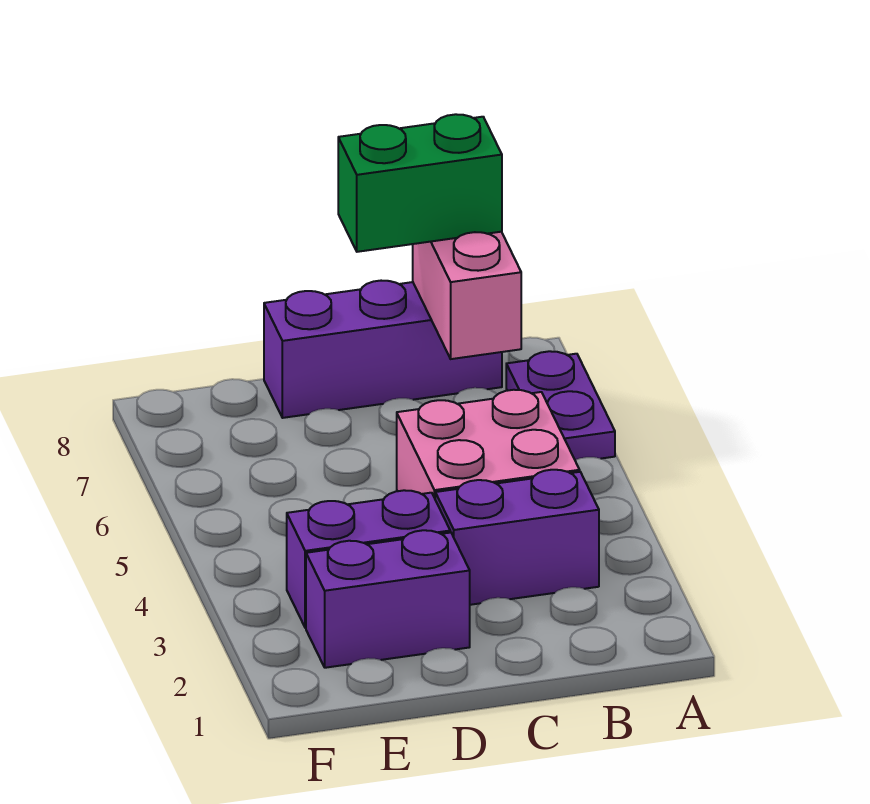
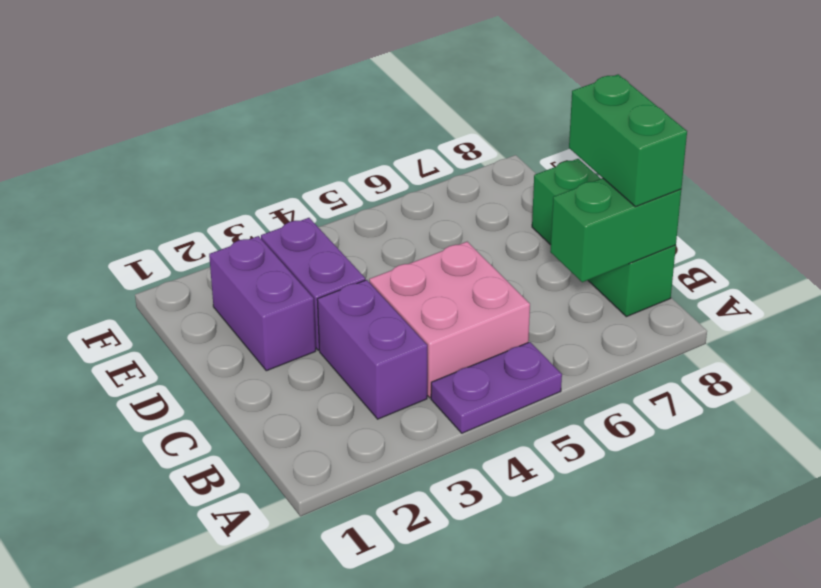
purple plate A6:A7 level 1 -> purple plate A4:A5 level 1
pink brick B7:B8 level 2 -> green brick B7:B8 level 2
purple brick B8:D8 level 1 -> green brick B8:D8 level 1

